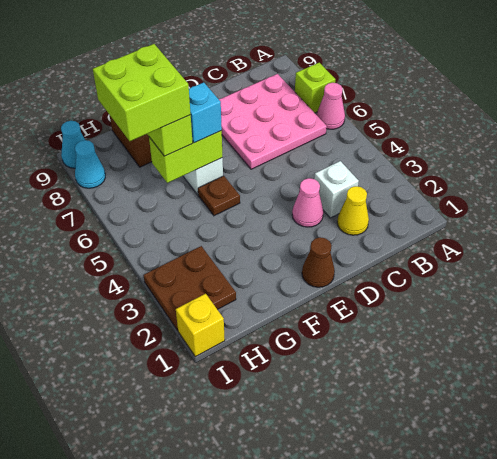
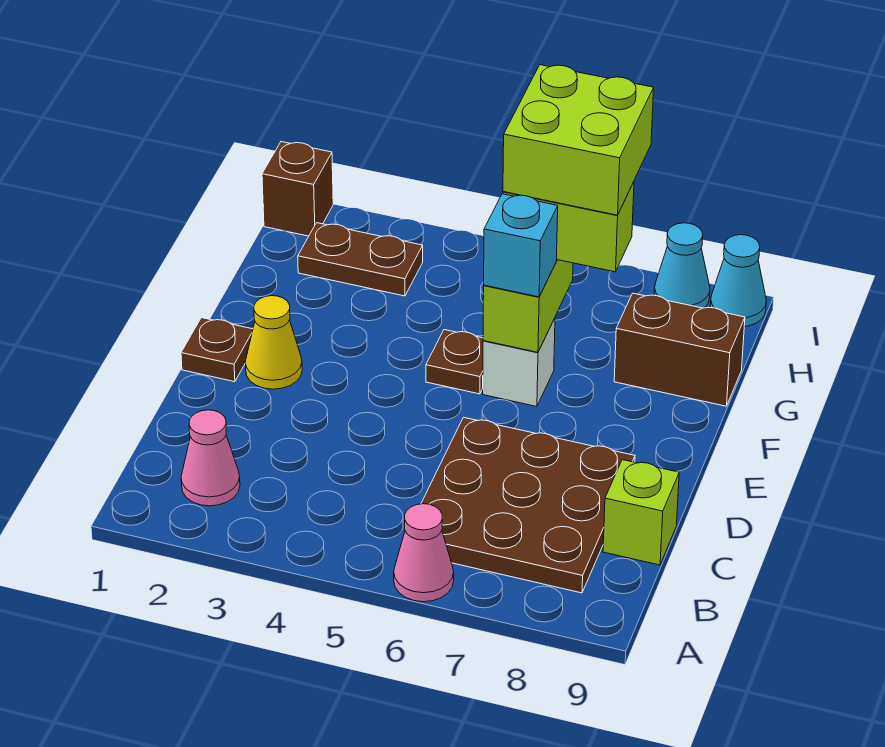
lime brick A7 level 1 -> lime brick C9 level 1
pink plate B6:D8 level 1 -> brown plate B6:D8 level 1
yellow cone C2 level 1 -> yellow cone E2 level 1
white brick C3 level 1 -> none
pink cone D3 level 1 -> pink cone B2 level 1
brown cone E1 level 1 -> brown plate E1 level 1
brown plate H2:I3 level 1 -> brown plate H2:H3 level 1
yellow brick I1 level 1 -> brown brick I1 level 1

